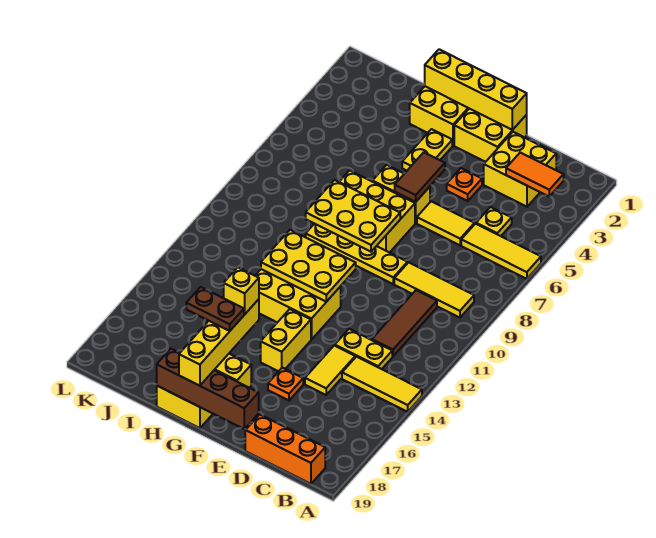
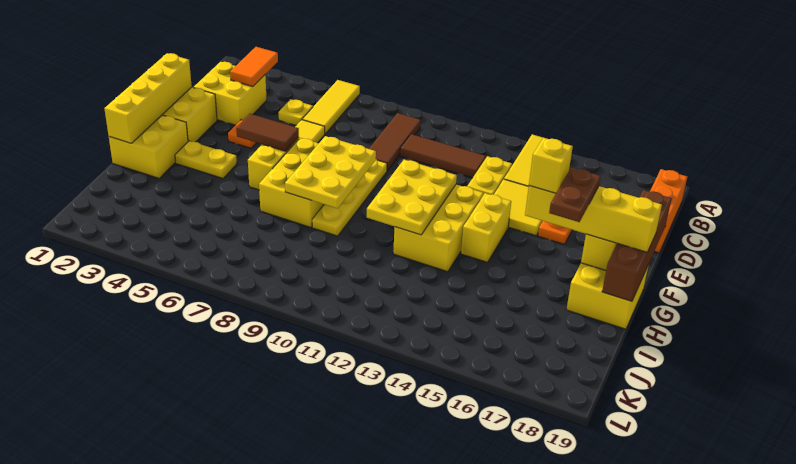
yellow tile B9:D9 level 1 -> brown tile B9:D9 level 1
yellow tile D14:D15 level 1 -> yellow tile D14:E15 level 1
yellow brick F14:F15 level 1 -> yellow brick F14:G14 level 1

